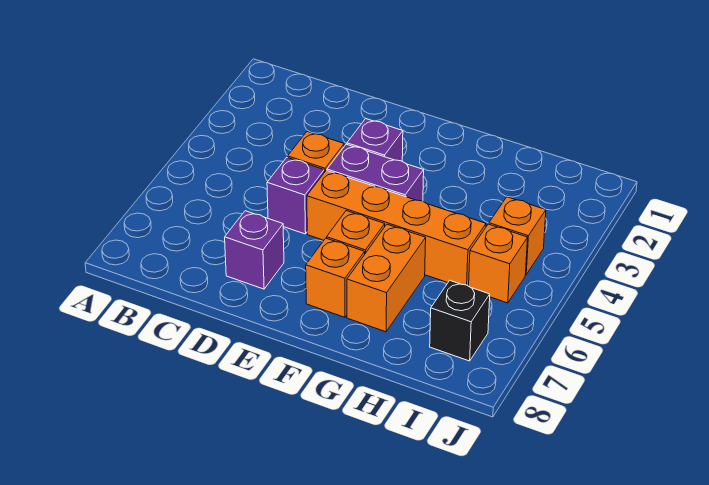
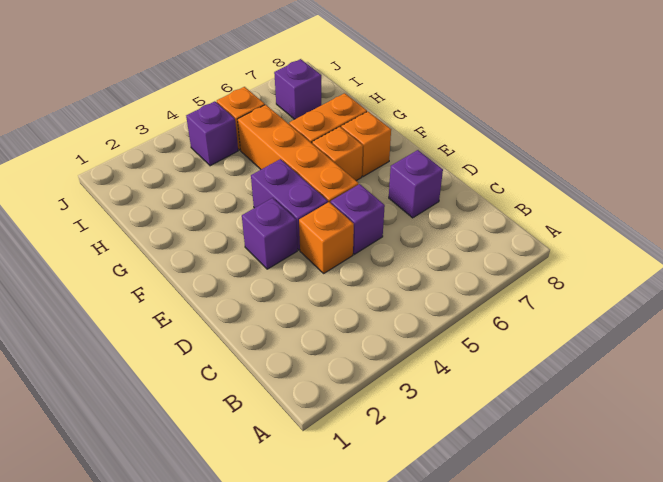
orange brick I4 level 1 -> purple brick I4 level 1
black brick I7 level 1 -> purple brick I7 level 1

